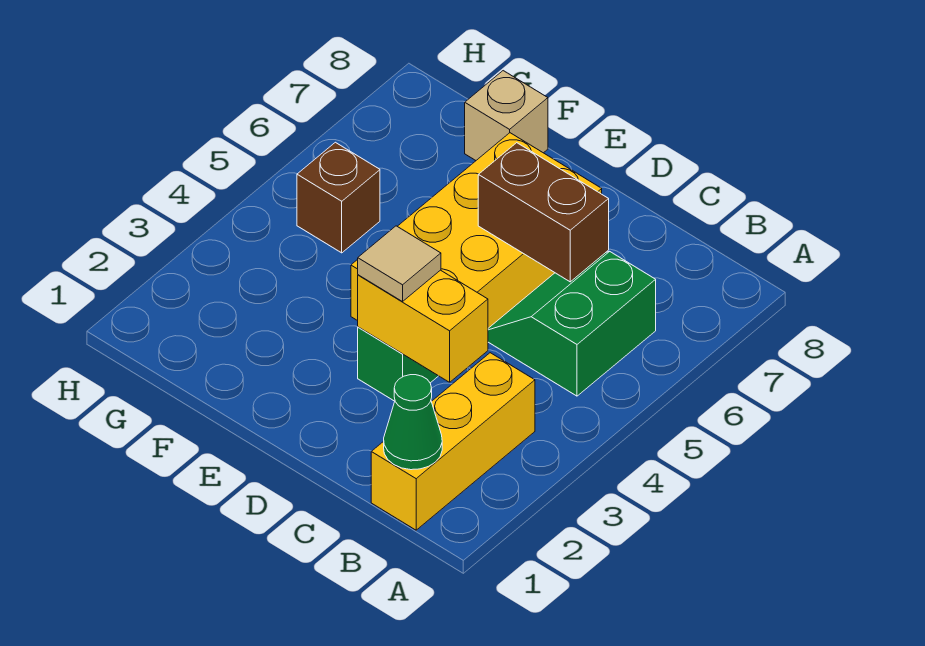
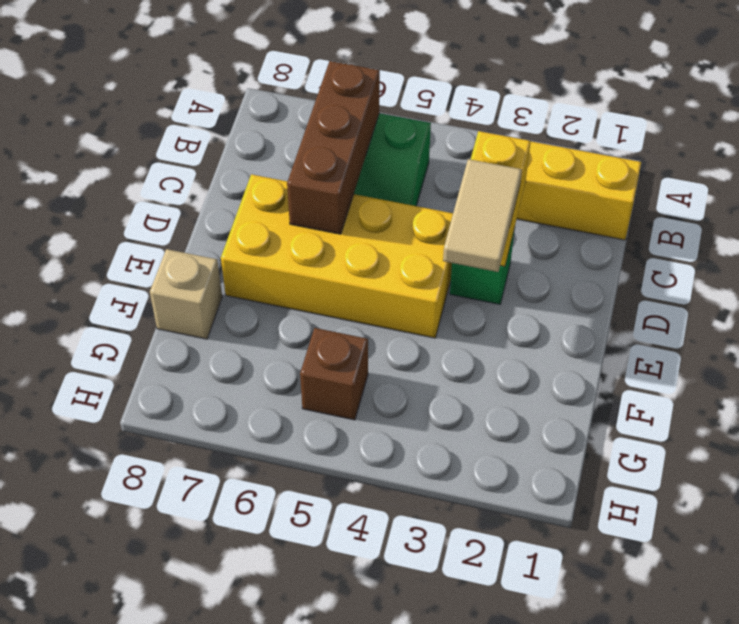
green cone B1 level 2 -> none
brown brick C6:D6 level 2 -> brown brick B6:D6 level 2
tan tile D3 level 3 -> tan tile D3:E3 level 3

